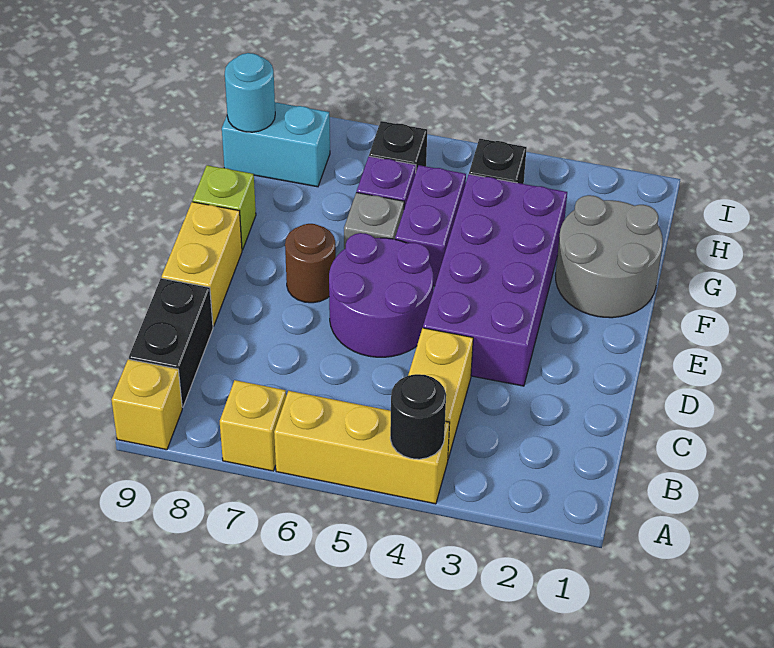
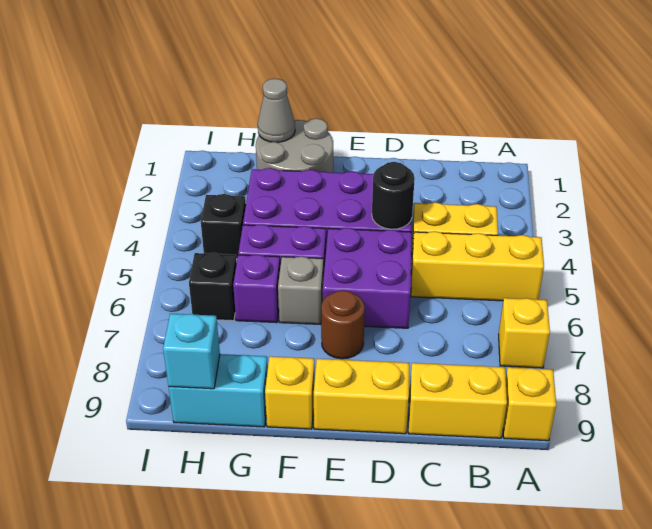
yellow brick A4:A6 level 1 -> yellow brick A5:C5 level 1
black round brick A4 level 2 -> black round brick D4 level 2
black brick B9:C9 level 1 -> yellow brick B9:C9 level 1
purple round brick D5:E6 level 1 -> purple brick D5:E6 level 1
lime brick F9 level 1 -> yellow brick F9 level 1
none -> grey cone G1 level 2
cyan brick H8:H9 level 1 -> cyan brick G9:H9 level 1
cyan round brick H9 level 2 -> cyan brick H9 level 2

